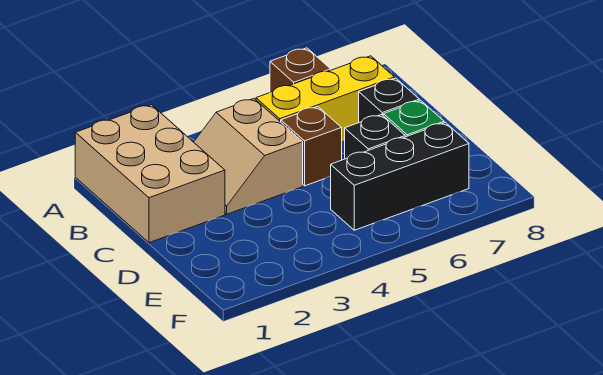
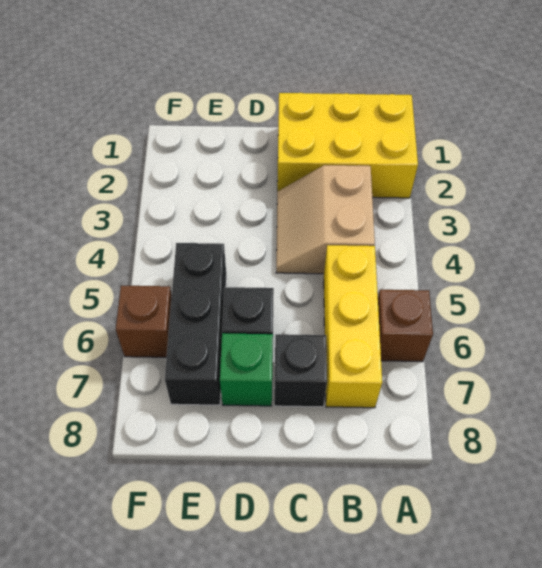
tan brick A1:C2 level 1 -> yellow brick A1:C2 level 1
tan slope B3:C4 level 1 top 4 -> tan slope B3:C4 level 1 top B
brown brick C5 level 1 -> brown brick F6 level 1

